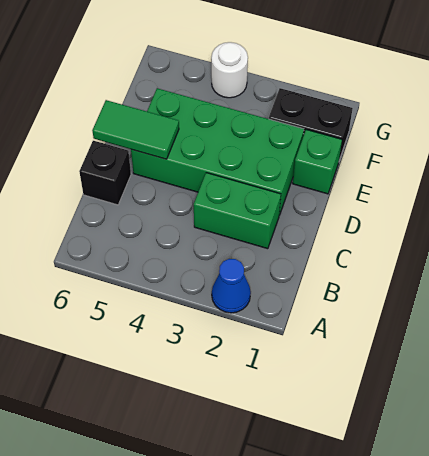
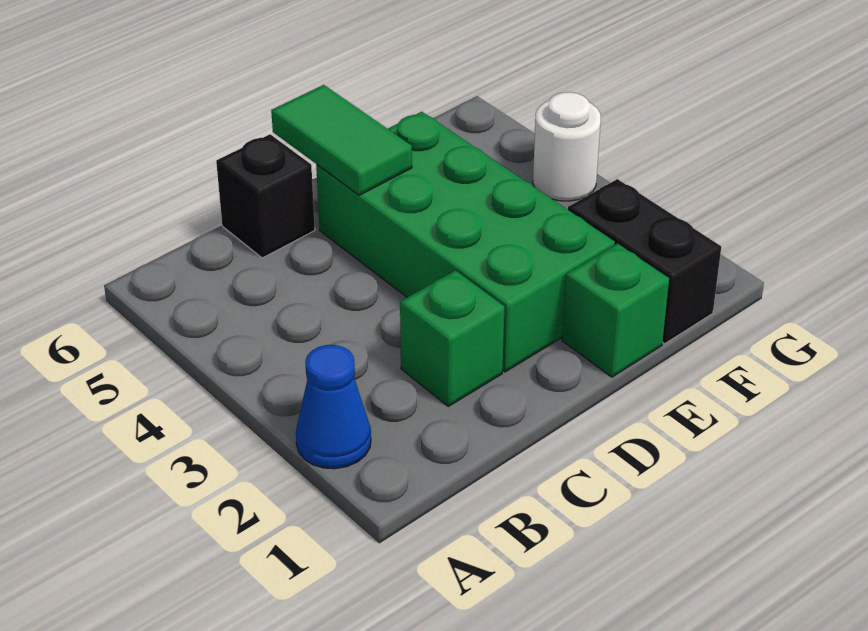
green brick C2:C3 level 1 -> green brick C2 level 1

